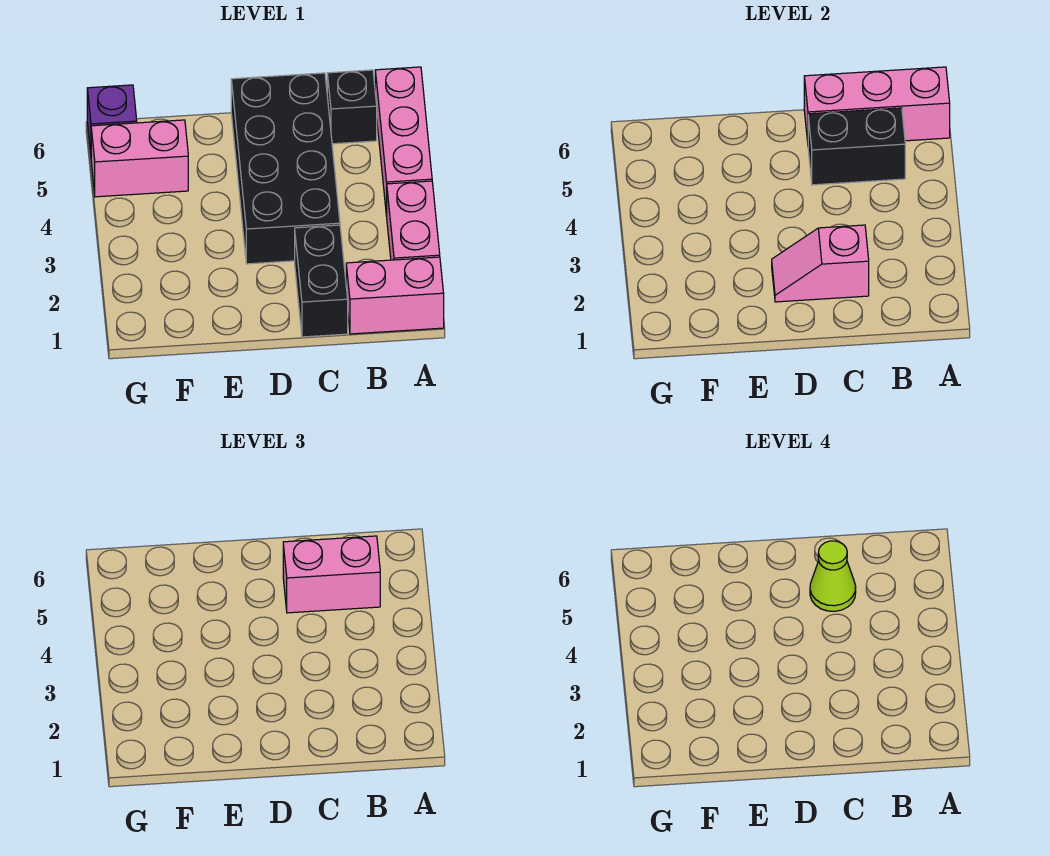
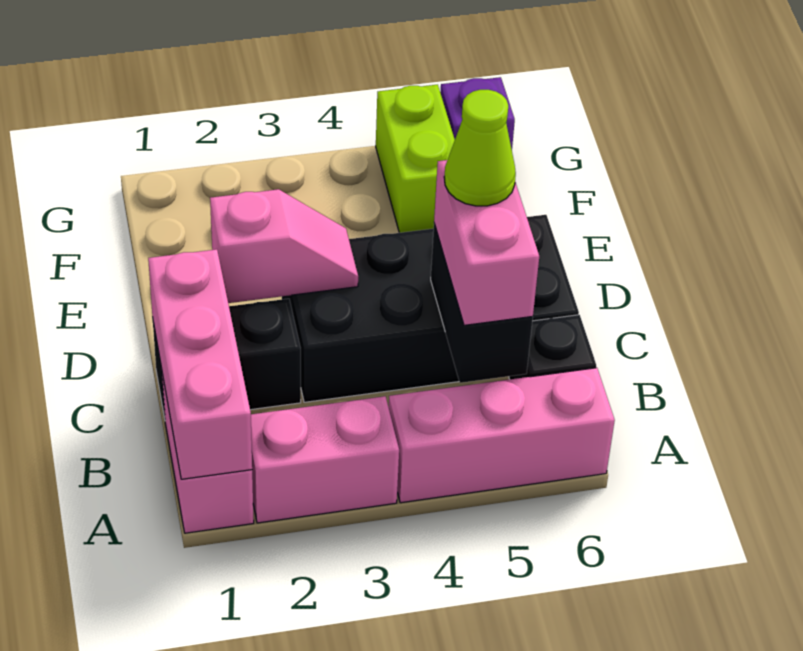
pink brick A6:C6 level 2 -> pink brick A1:C1 level 2
pink slope C2:D2 level 2 top C -> pink slope D2:D3 level 2 top 2
pink brick F5:G5 level 1 -> lime brick F5:G5 level 1

